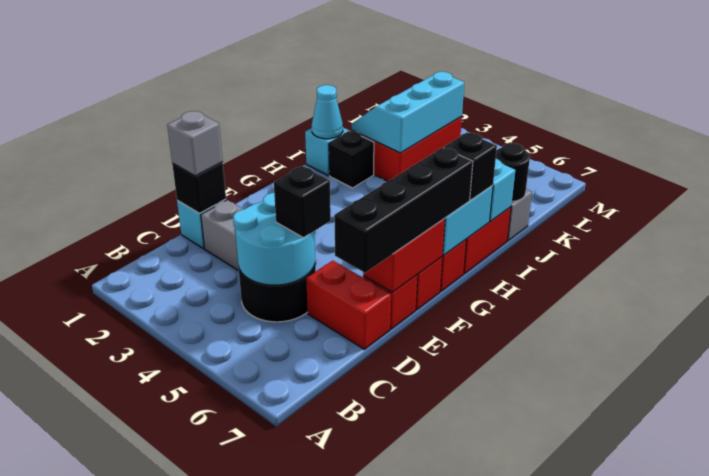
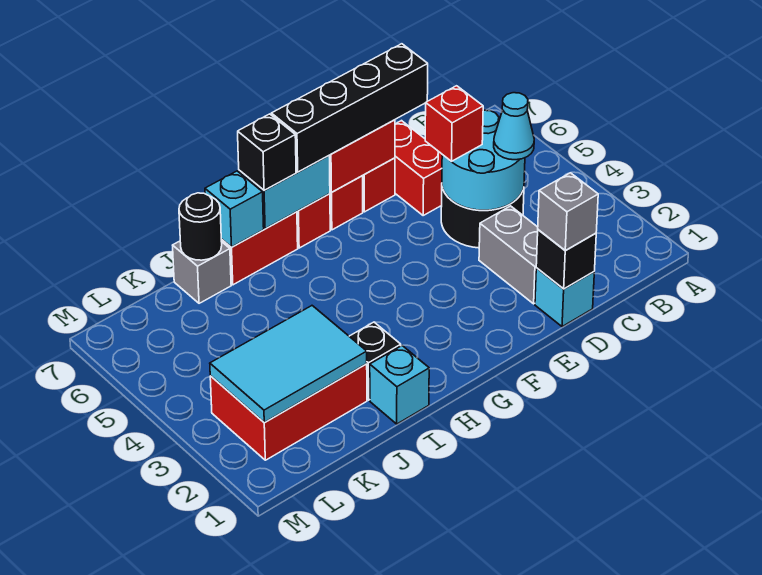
black brick D5 level 3 -> red brick D5 level 3
cyan cone I1 level 2 -> cyan cone C4 level 3
cyan slope J2:L3 level 2 top 3 -> cyan tile J2:L3 level 2

